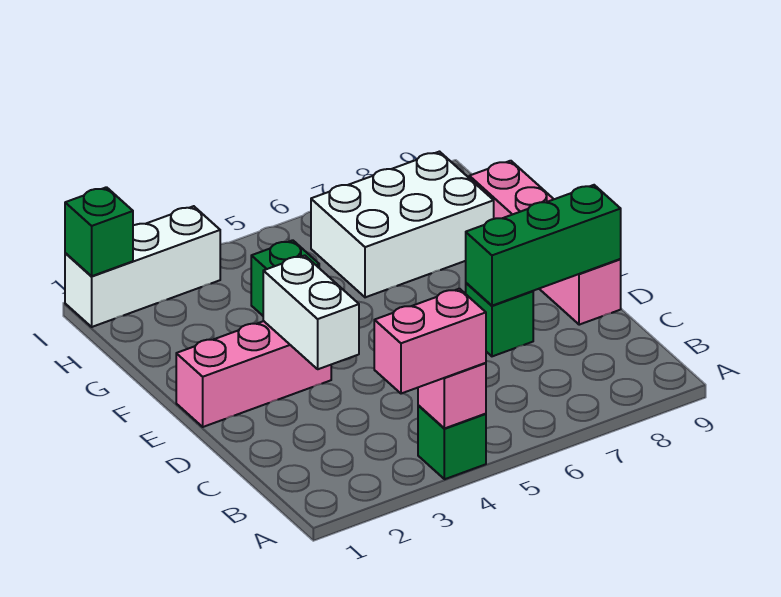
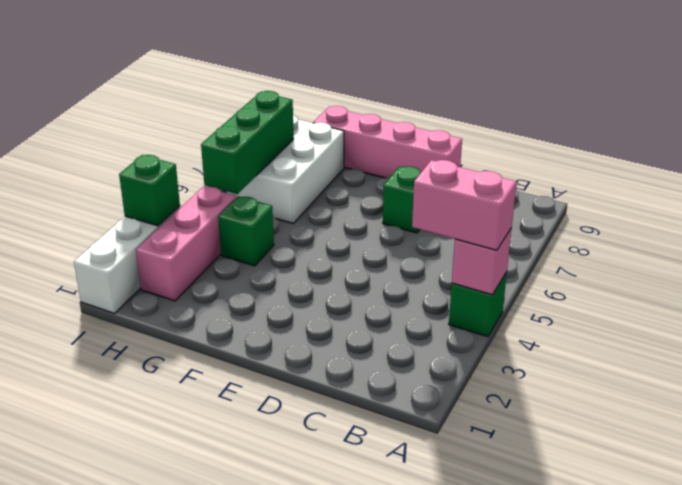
pink brick A3:A4 level 3 -> pink brick A4:B4 level 3
white brick D3:E3 level 2 -> none
green brick D7:D9 level 2 -> green brick H5:H7 level 2
pink brick E1:E3 level 1 -> pink brick H2:H4 level 1
green brick I1 level 2 -> green brick I3 level 2

